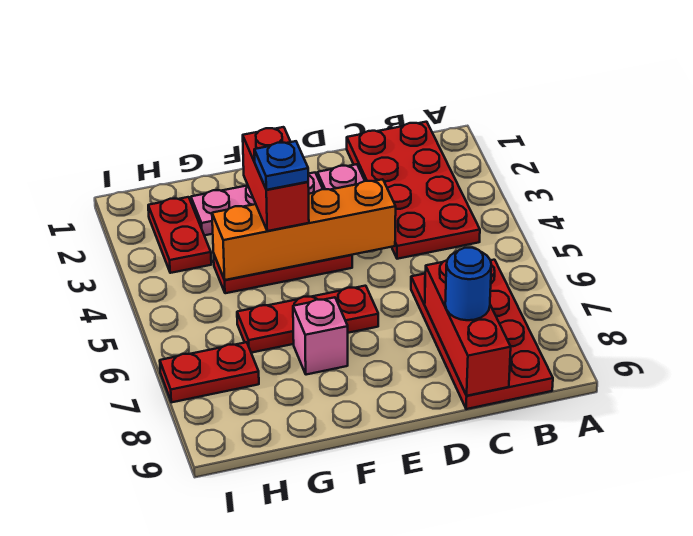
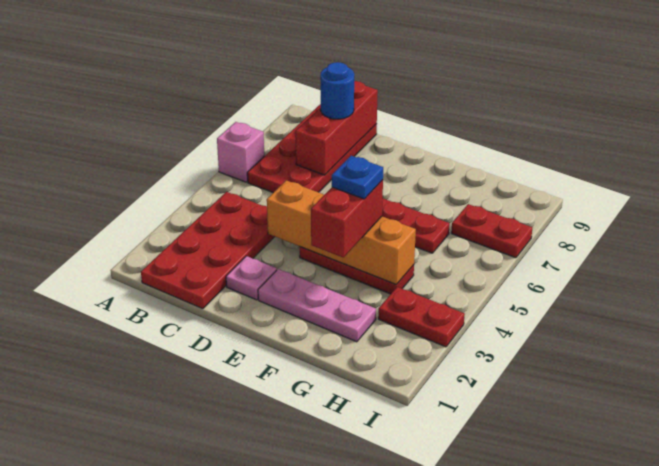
pink brick F7 level 1 -> pink brick A6 level 1
red plate H2:H3 level 1 -> red plate H3:I3 level 1

